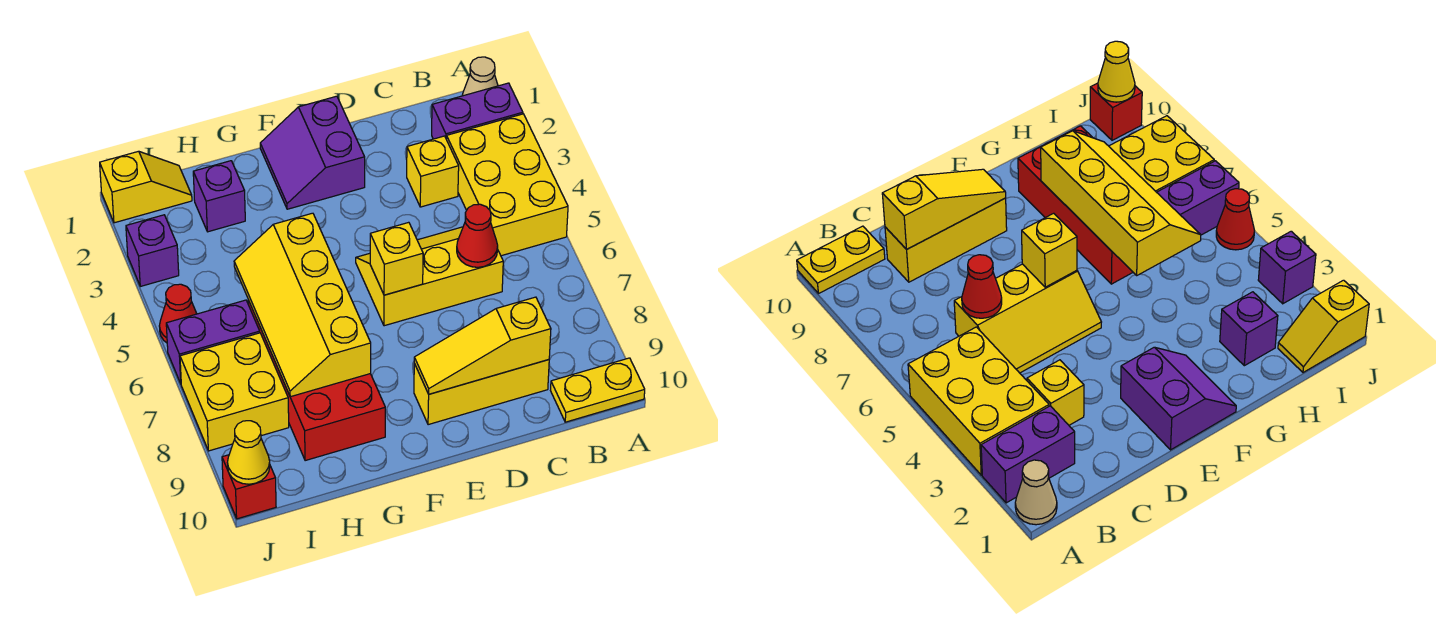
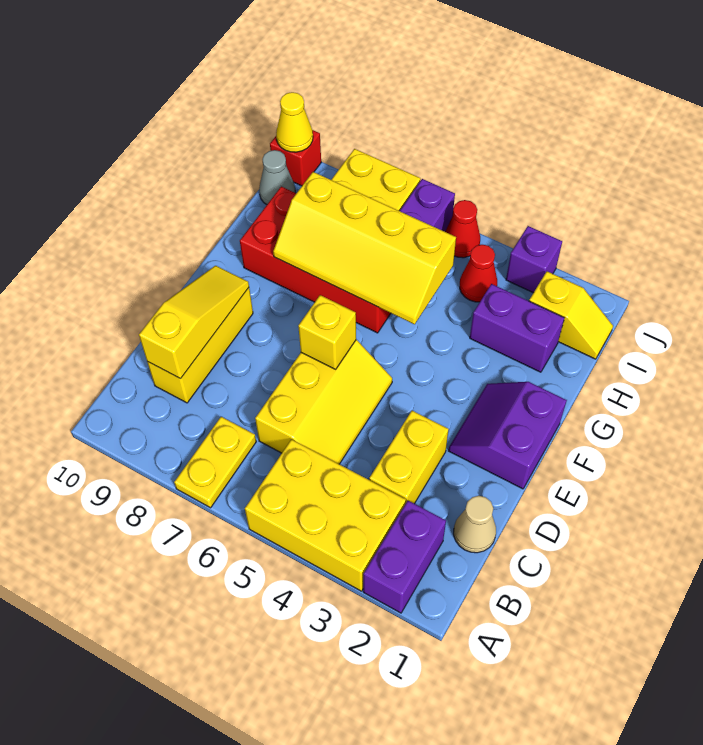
tan cone A1 level 1 -> tan cone C1 level 1
yellow plate A10:B10 level 1 -> yellow plate A7:B7 level 1
yellow brick C3 level 1 -> yellow brick C3:D3 level 1
red cone C6 level 2 -> red cone I4 level 1
purple slope E1:F2 level 1 top E -> purple slope E1:F2 level 1 top 1
yellow slope G5:H8 level 2 top G -> yellow slope G5:H8 level 2 top H
purple brick H2 level 1 -> purple brick H2:H3 level 1
yellow slope I1:J1 level 1 top J -> yellow slope I1:I2 level 1 top 2
none -> grey cone I10 level 1

